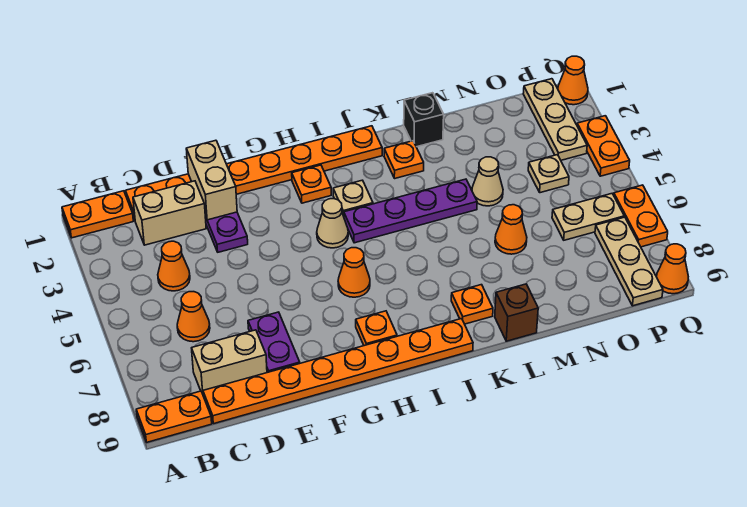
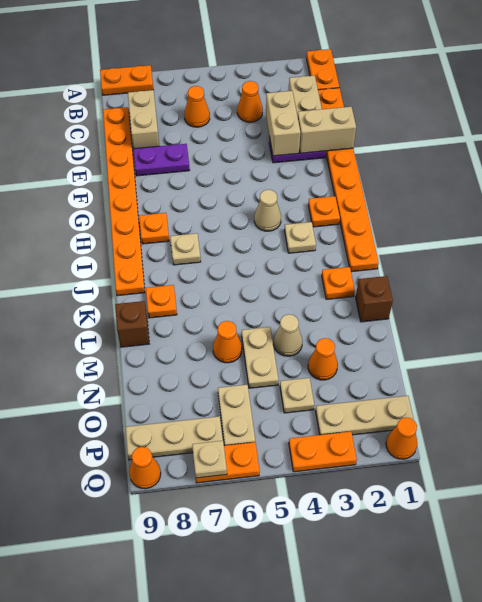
orange plate A9:B9 level 1 -> orange plate A8:A9 level 1
none -> tan brick D3:E3 level 2
orange cone H6 level 1 -> orange cone N3 level 1
purple plate I4:L4 level 1 -> none
none -> tan plate I7 level 1
black brick L1 level 1 -> brown brick L1 level 1
none -> tan plate M5:N5 level 1
none -> tan plate Q7 level 2

